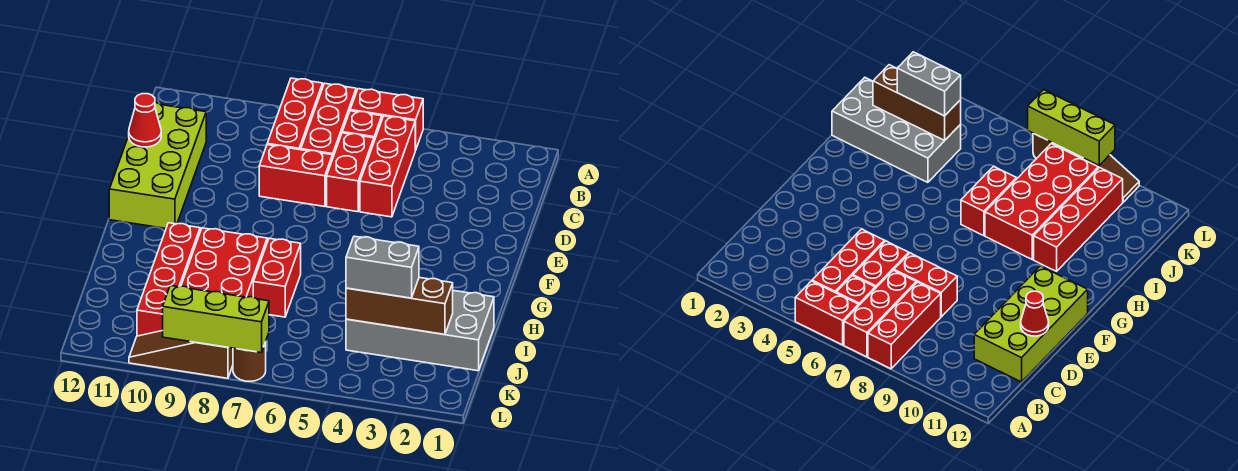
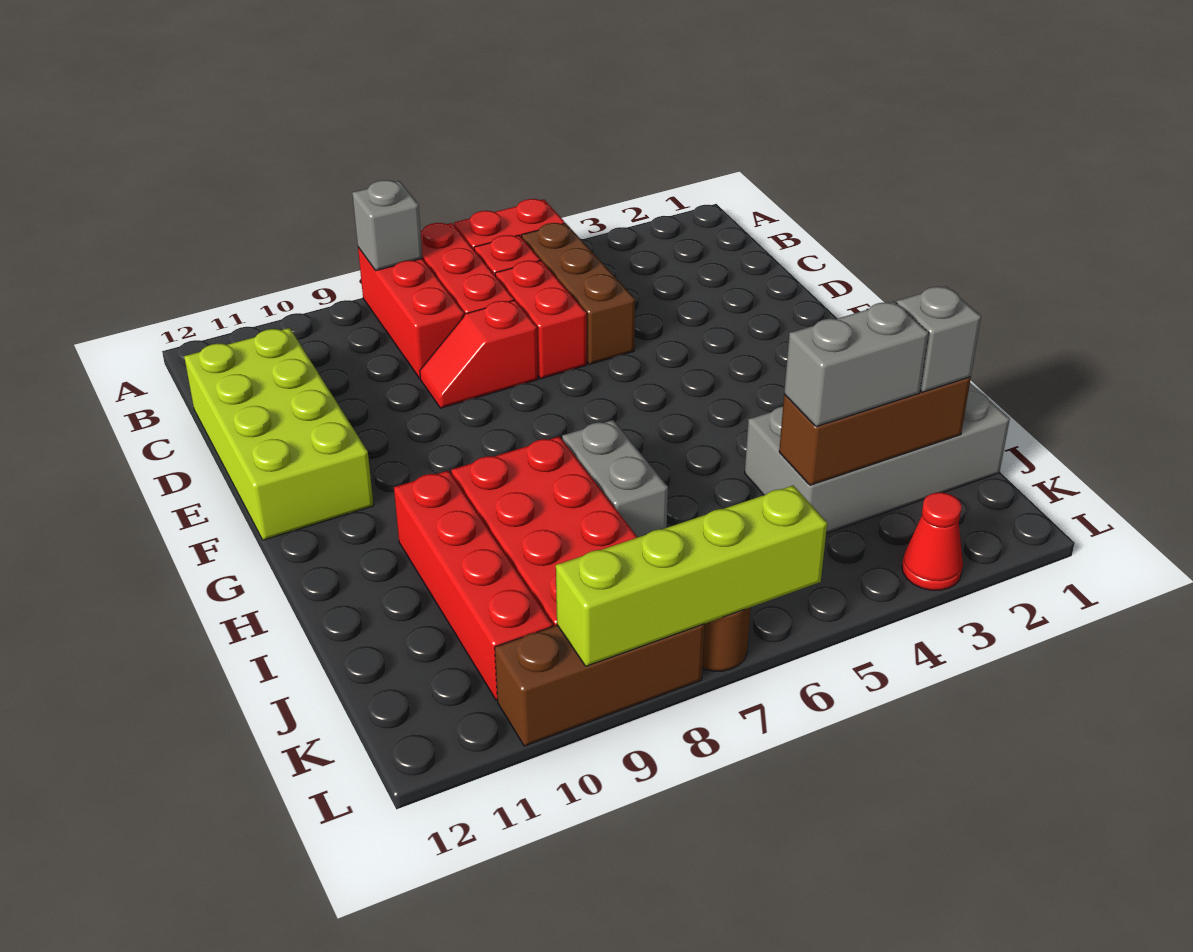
none -> grey brick A8 level 2
red brick B5:D5 level 1 -> brown brick B5:D5 level 1
red brick D7:D8 level 1 -> red slope D7:D8 level 1 top 7
red cone D12 level 2 -> red cone L3 level 1
red brick H7:I7 level 1 -> grey brick H7:I7 level 1
none -> grey brick J2 level 3
lime brick L7:L9 level 2 -> lime brick L6:L9 level 2
brown slope L8:L10 level 1 top 8 -> brown brick L8:L10 level 1

